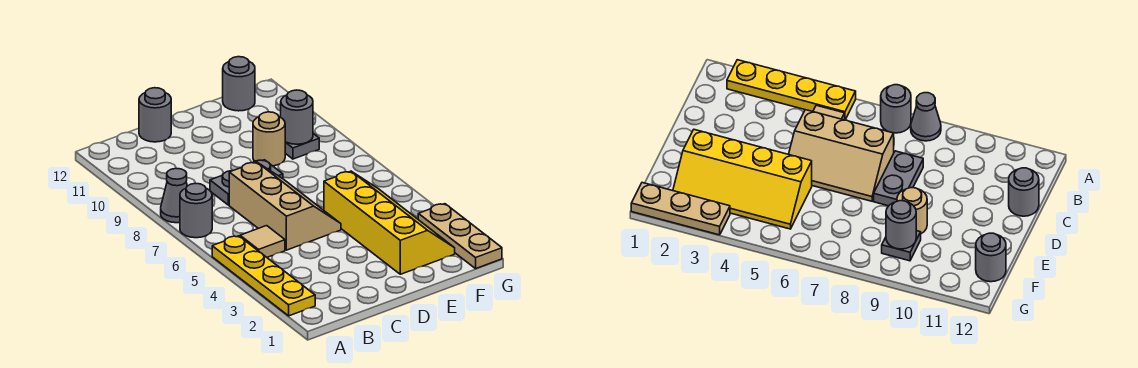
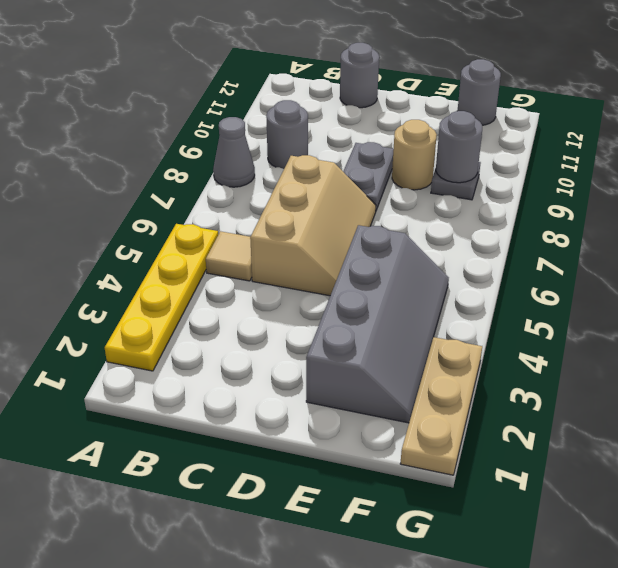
grey round brick A7 level 1 -> grey round brick B9 level 1
grey plate C8:D8 level 1 -> grey plate D8:D9 level 1
yellow slope E2:F5 level 1 top E -> grey slope E2:F5 level 1 top E

